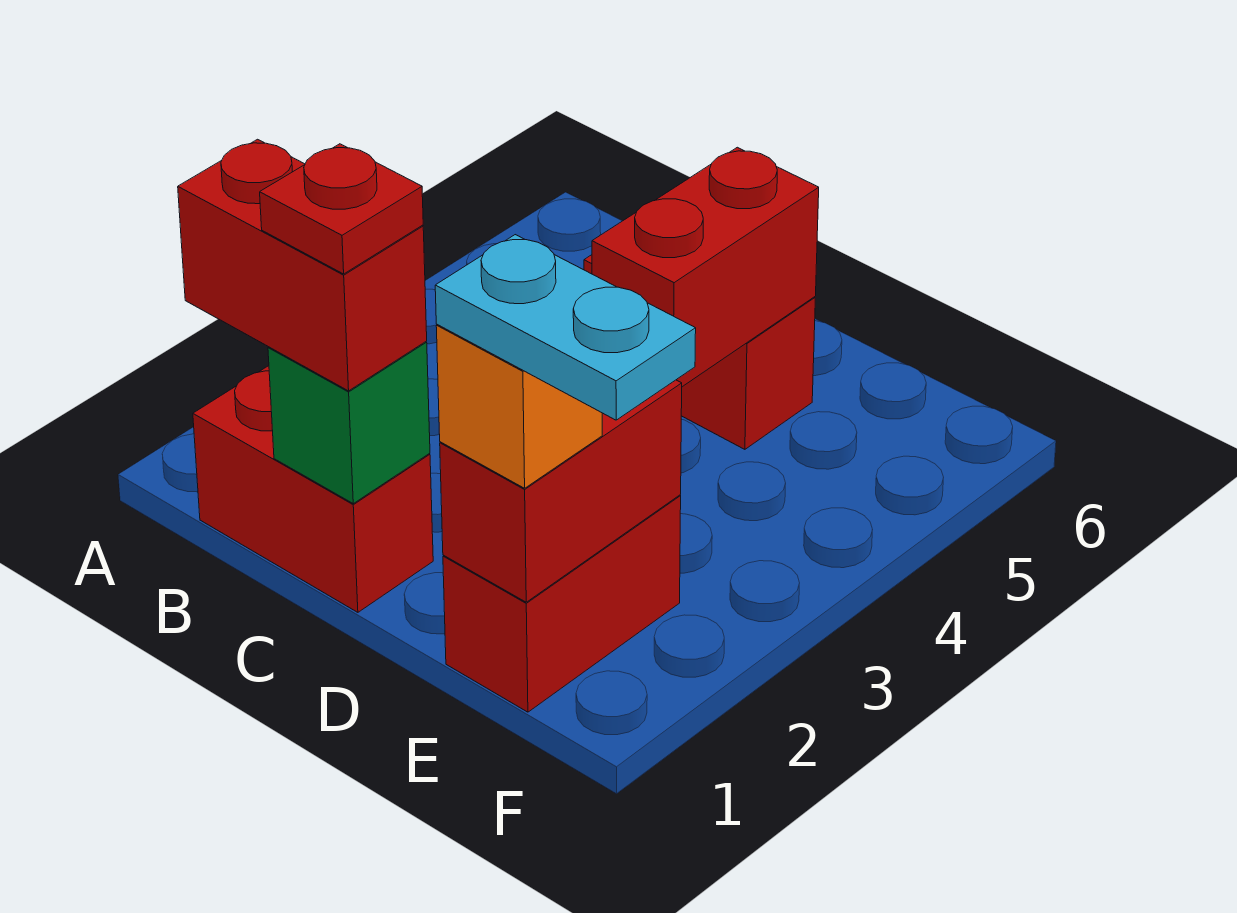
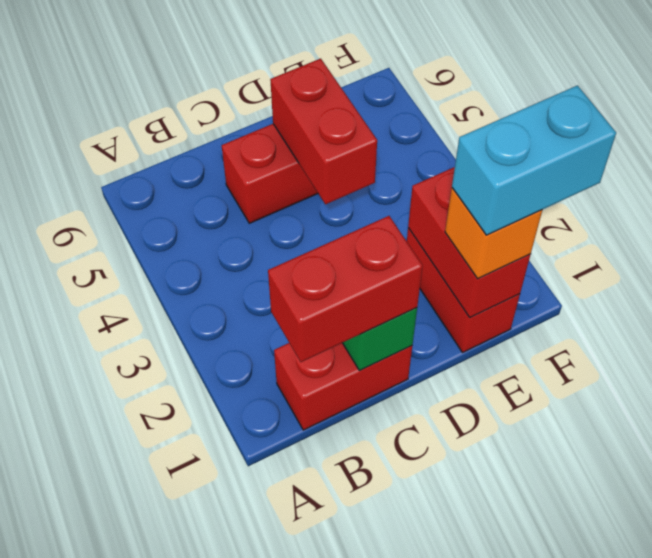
red plate C1 level 4 -> none
cyan plate E1:F1 level 4 -> cyan brick E1:F1 level 4

